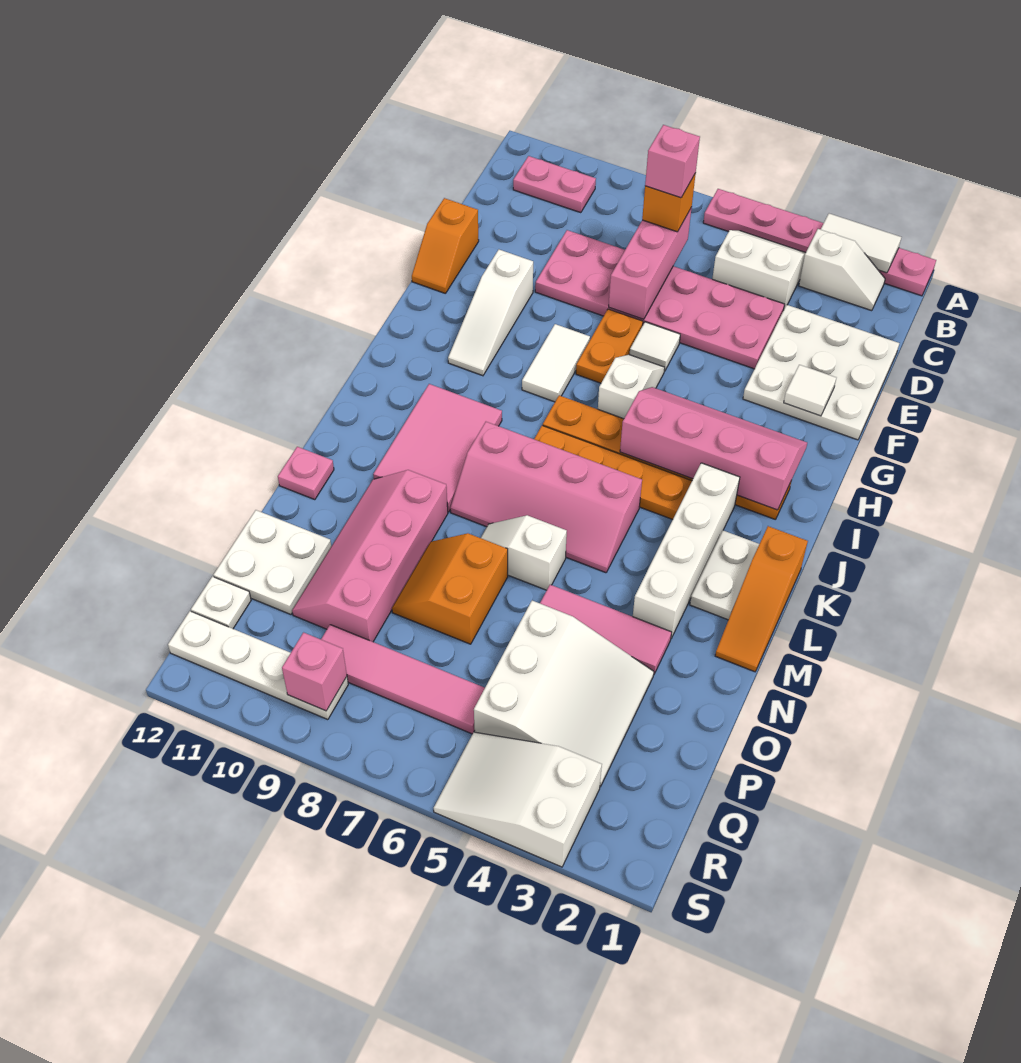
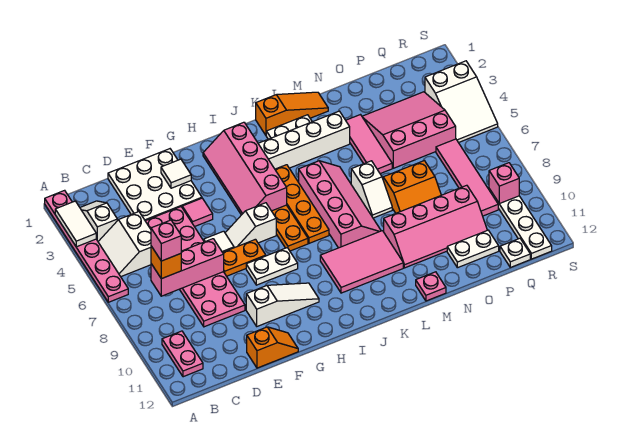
none -> pink tile F4 level 1
white tile G8:H8 level 1 -> white plate G8:H8 level 1
white slope O3:Q5 level 1 top 5 -> pink slope O3:Q5 level 1 top 5
white plate O11:P12 level 1 -> white plate O11:P11 level 1

